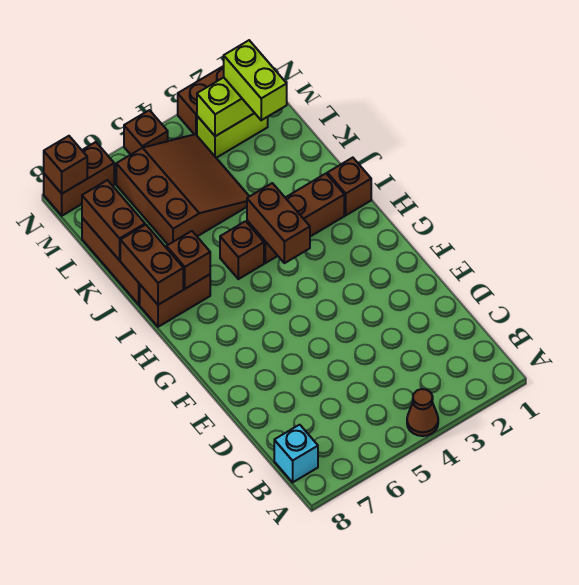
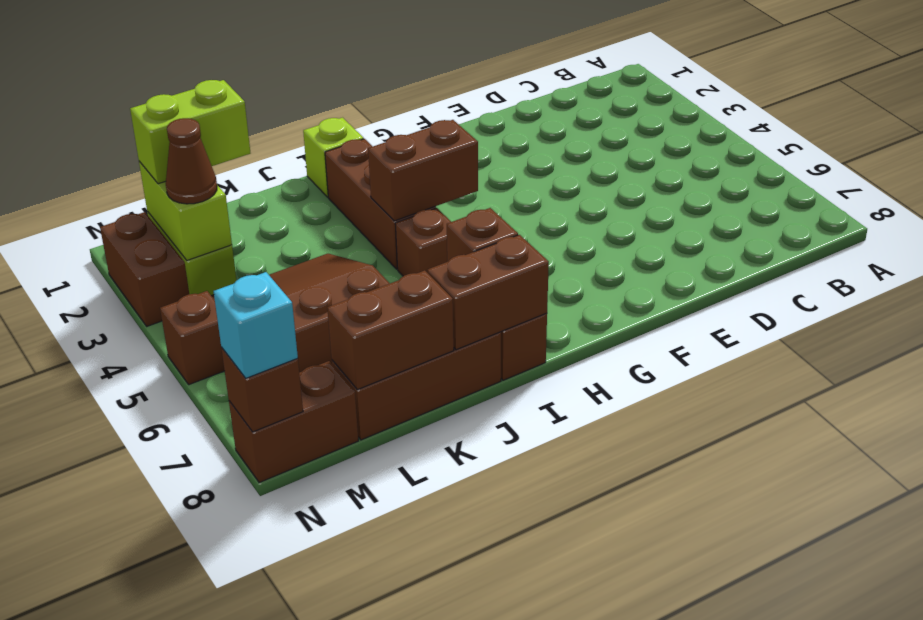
brown cone A4 level 1 -> brown cone M3 level 3
cyan brick B8 level 1 -> cyan brick N8 level 3
brown brick I1 level 1 -> lime brick I1 level 1
brown brick N7:N8 level 1 -> brown brick M8:N8 level 1

